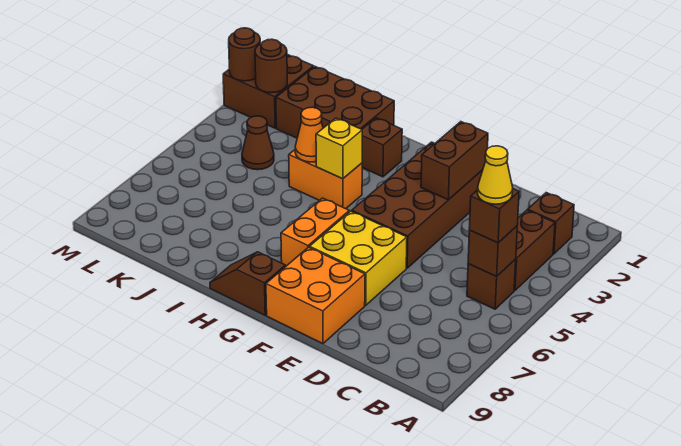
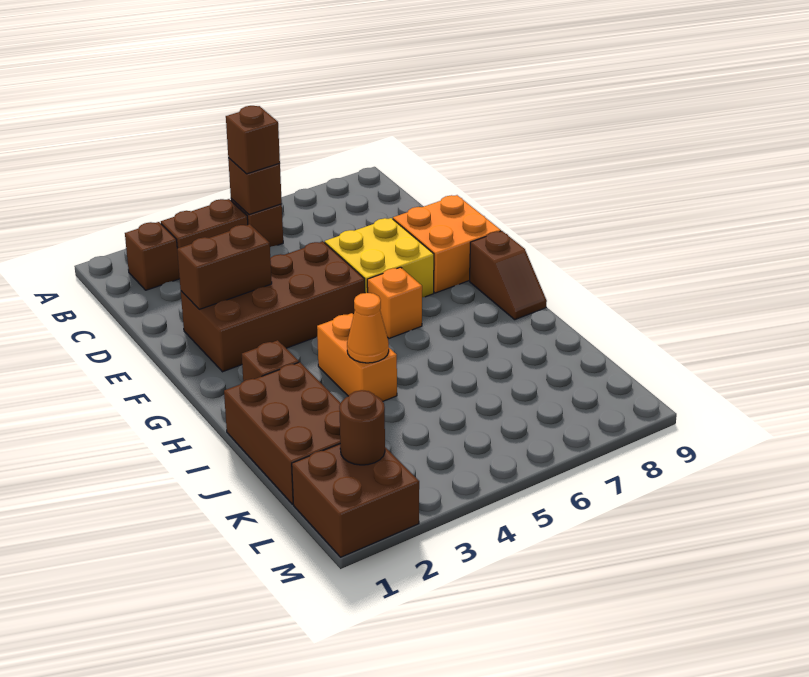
yellow cone B5 level 4 -> none
orange brick G6:G7 level 1 -> orange brick G6 level 1
yellow brick H4 level 2 -> none
brown cone K4 level 1 -> none
brown round brick M2 level 2 -> none

